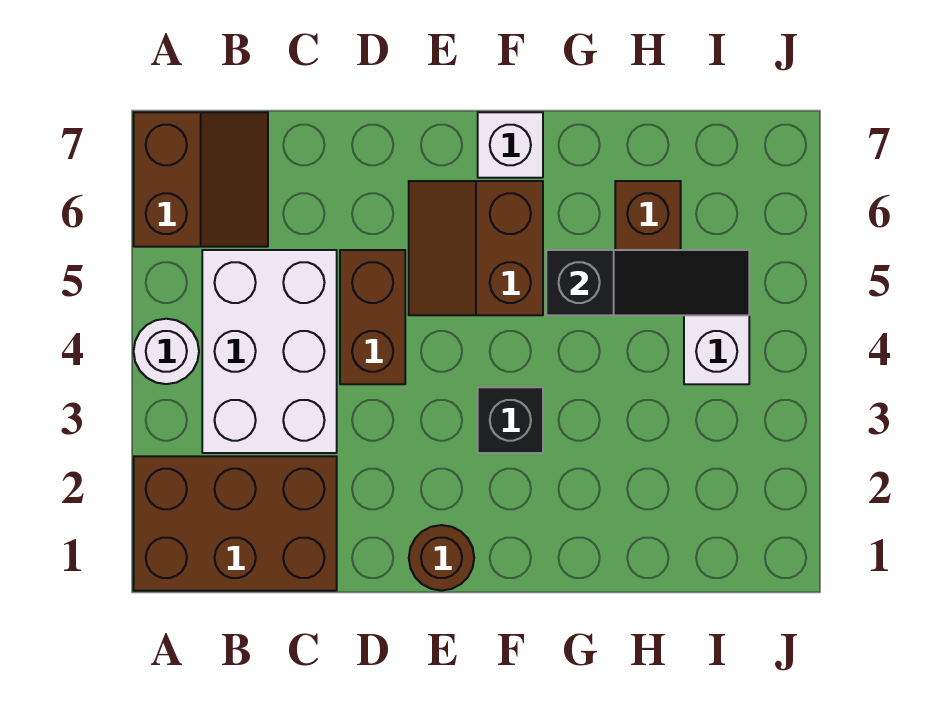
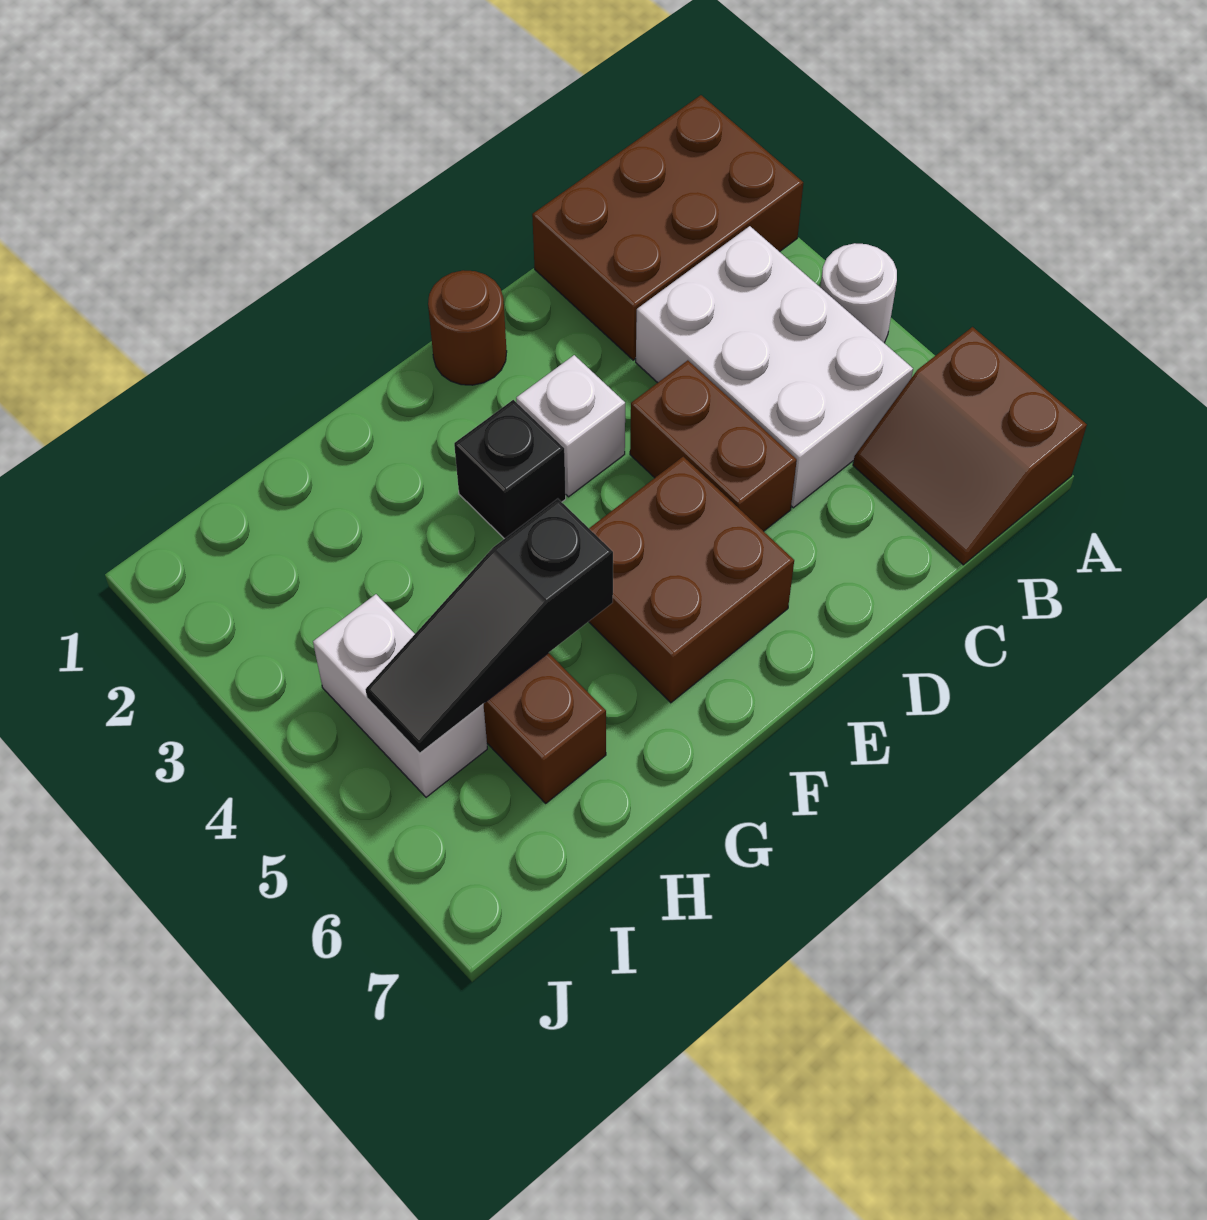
brown slope E5:F6 level 1 top F -> brown brick E5:F6 level 1
white brick F7 level 1 -> white brick E3 level 1

